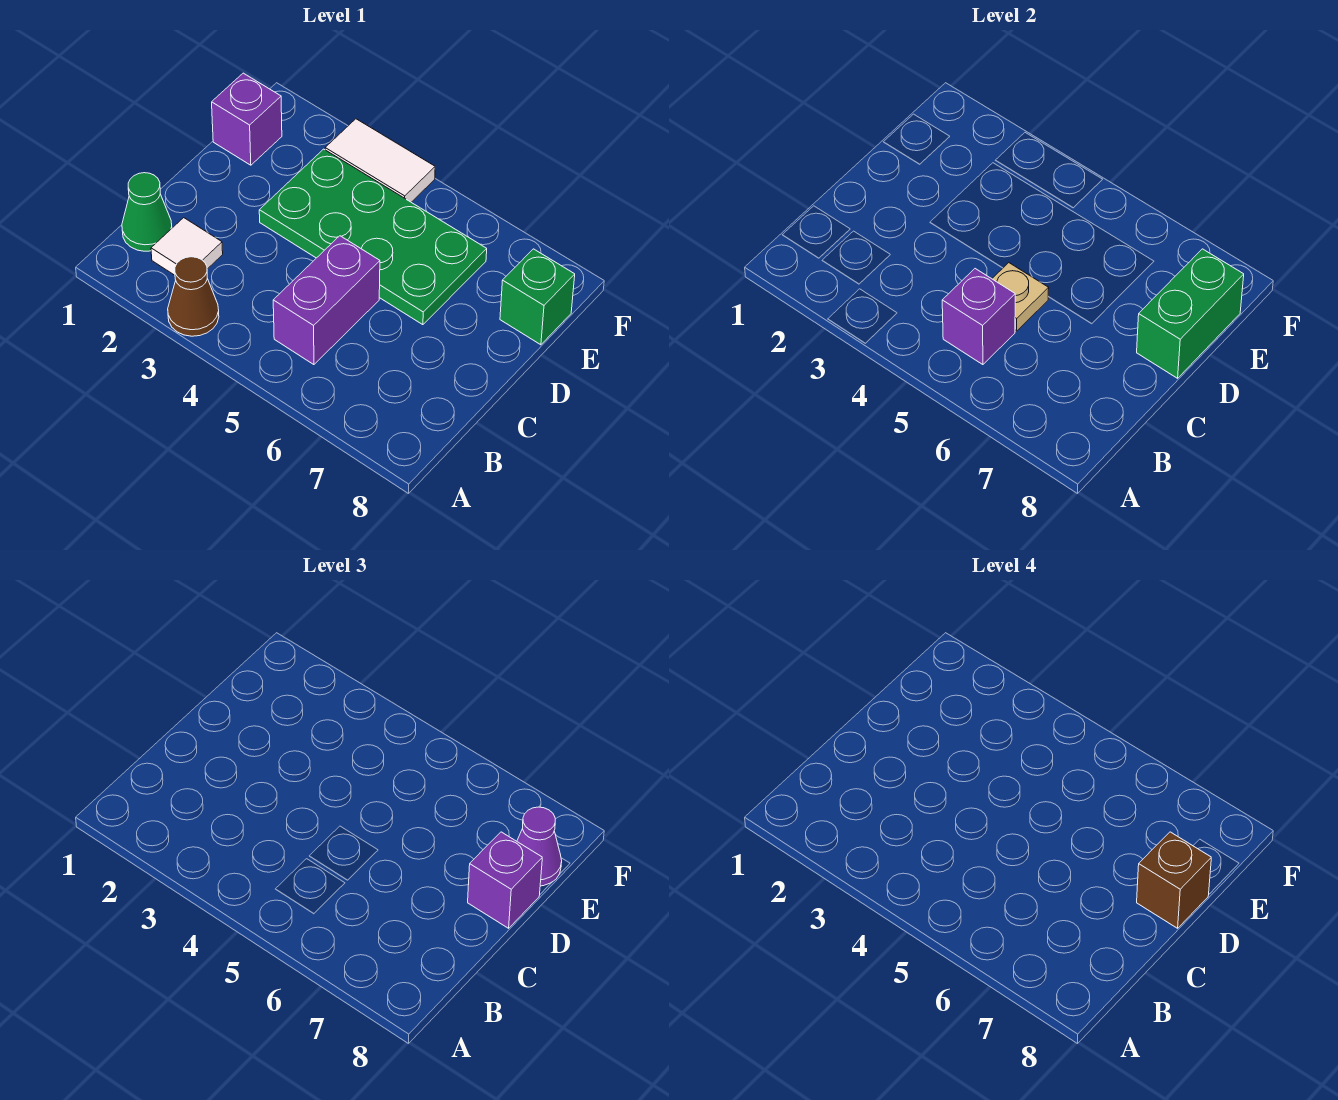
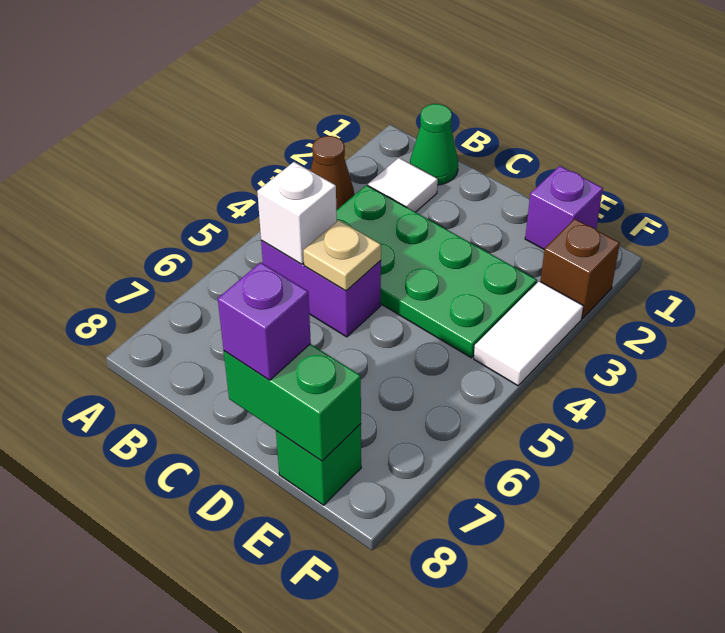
purple brick B5 level 2 -> white brick B5 level 2
green plate D3:E6 level 1 -> green plate B3:E4 level 1
brown brick D8 level 4 -> brown brick F2 level 1
purple cone E8 level 3 -> none

